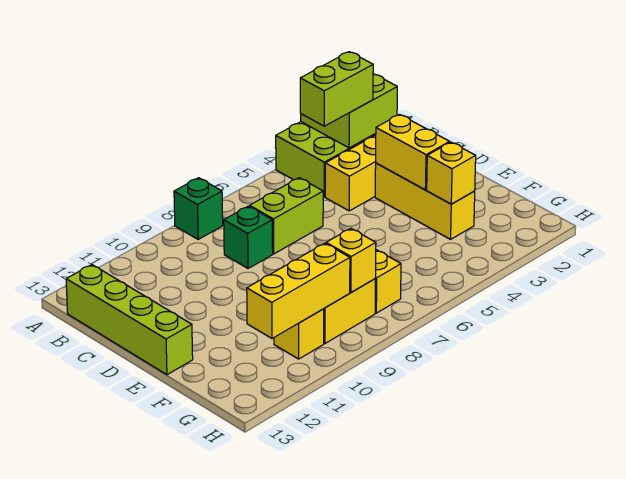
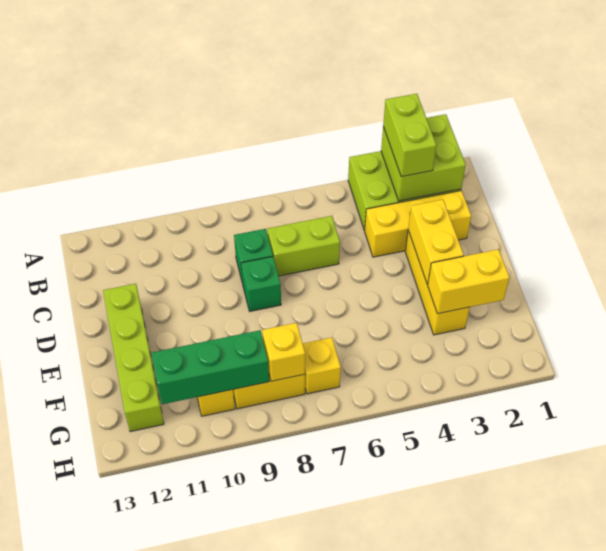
green brick A8 level 1 -> green brick D8 level 1
lime brick B3:B4 level 3 -> lime brick A3:B3 level 3
lime brick B13:E13 level 1 -> lime brick D12:G12 level 1
yellow brick F3 level 2 -> yellow brick F2:F3 level 2
yellow brick G9:G11 level 2 -> green brick G9:G11 level 2

